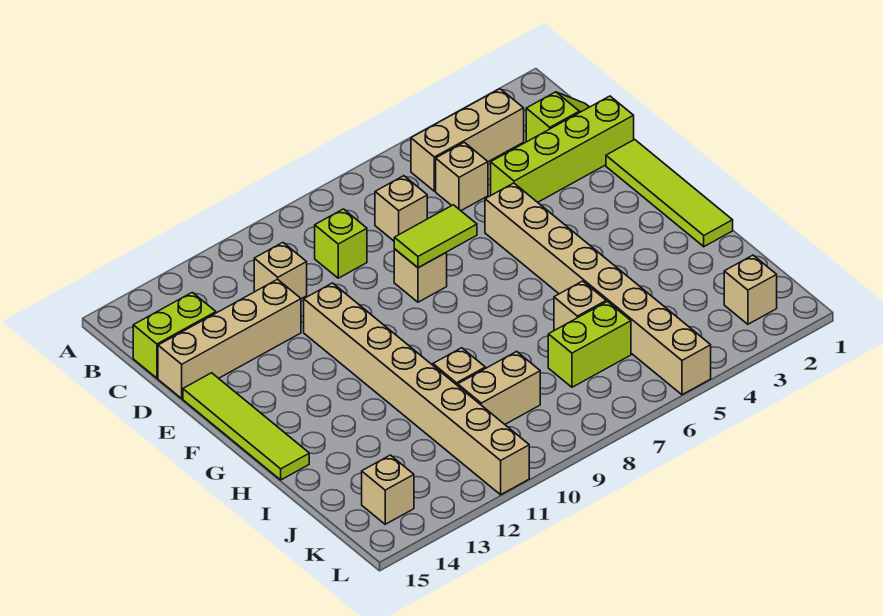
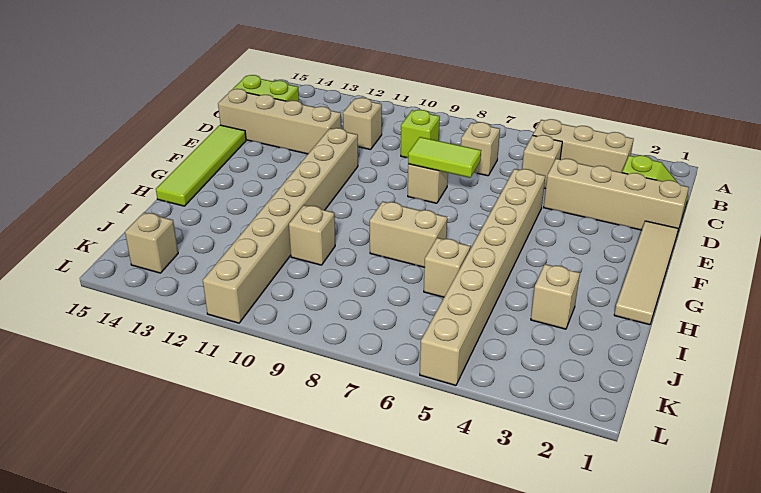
lime brick D1:D4 level 1 -> tan brick D1:D4 level 1
lime tile E1:H1 level 1 -> tan tile E1:H1 level 1
lime brick J6:J7 level 1 -> none
tan brick J9:J10 level 1 -> tan brick H7:H8 level 1
tan brick K2 level 1 -> tan brick I3 level 1

